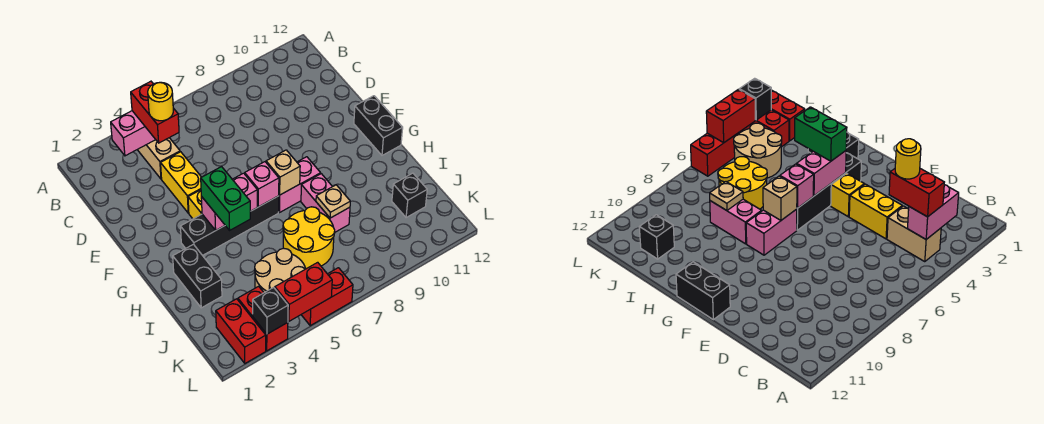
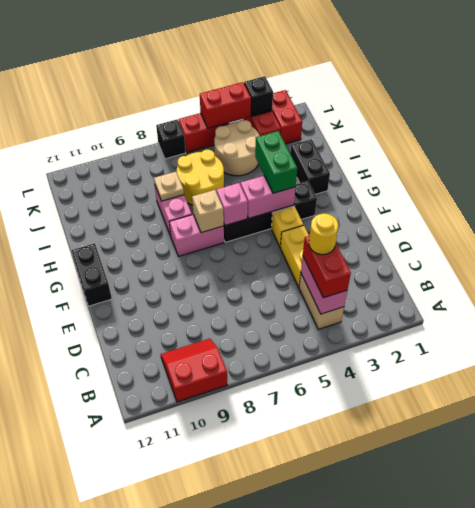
none -> red slope A9:B10 level 1 top A
pink brick B3:B4 level 2 -> pink brick B4:C4 level 2
black brick J11 level 1 -> black brick L7 level 1

